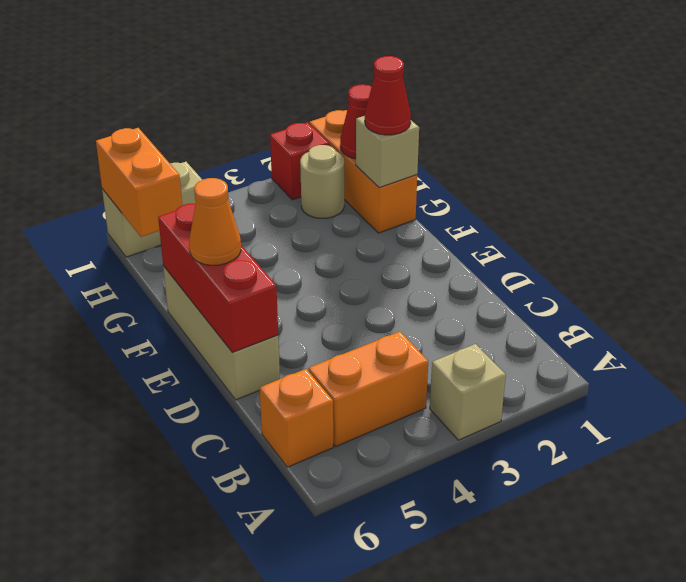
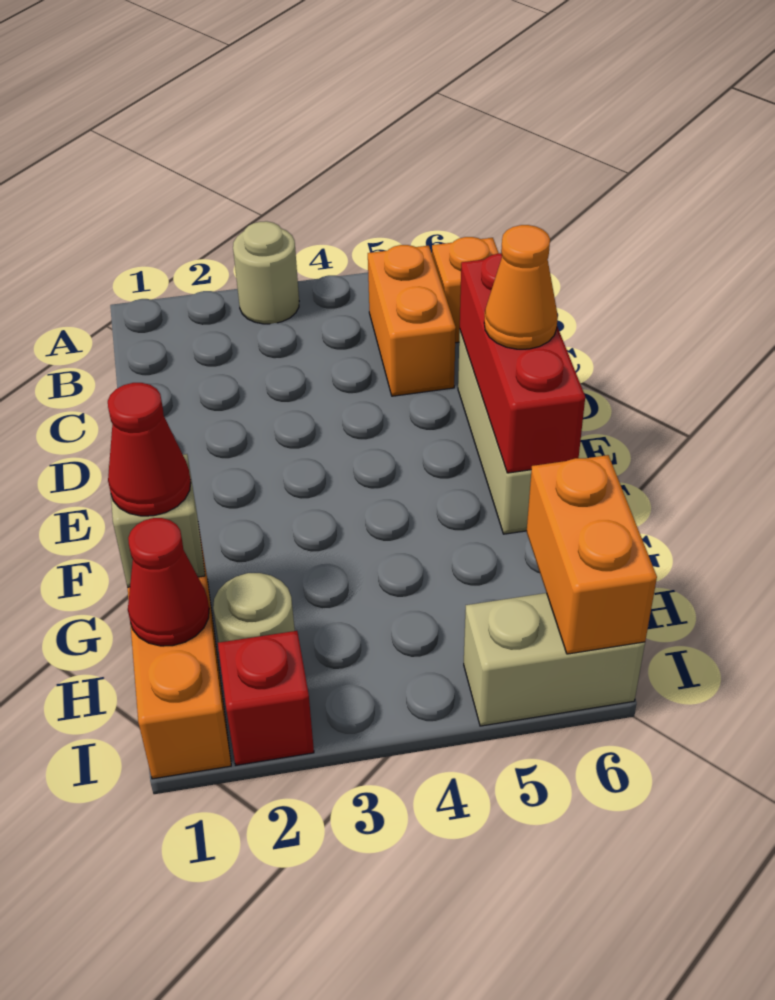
tan brick A3 level 1 -> tan round brick A3 level 1
orange brick B4:B5 level 1 -> orange brick B5:C5 level 1

